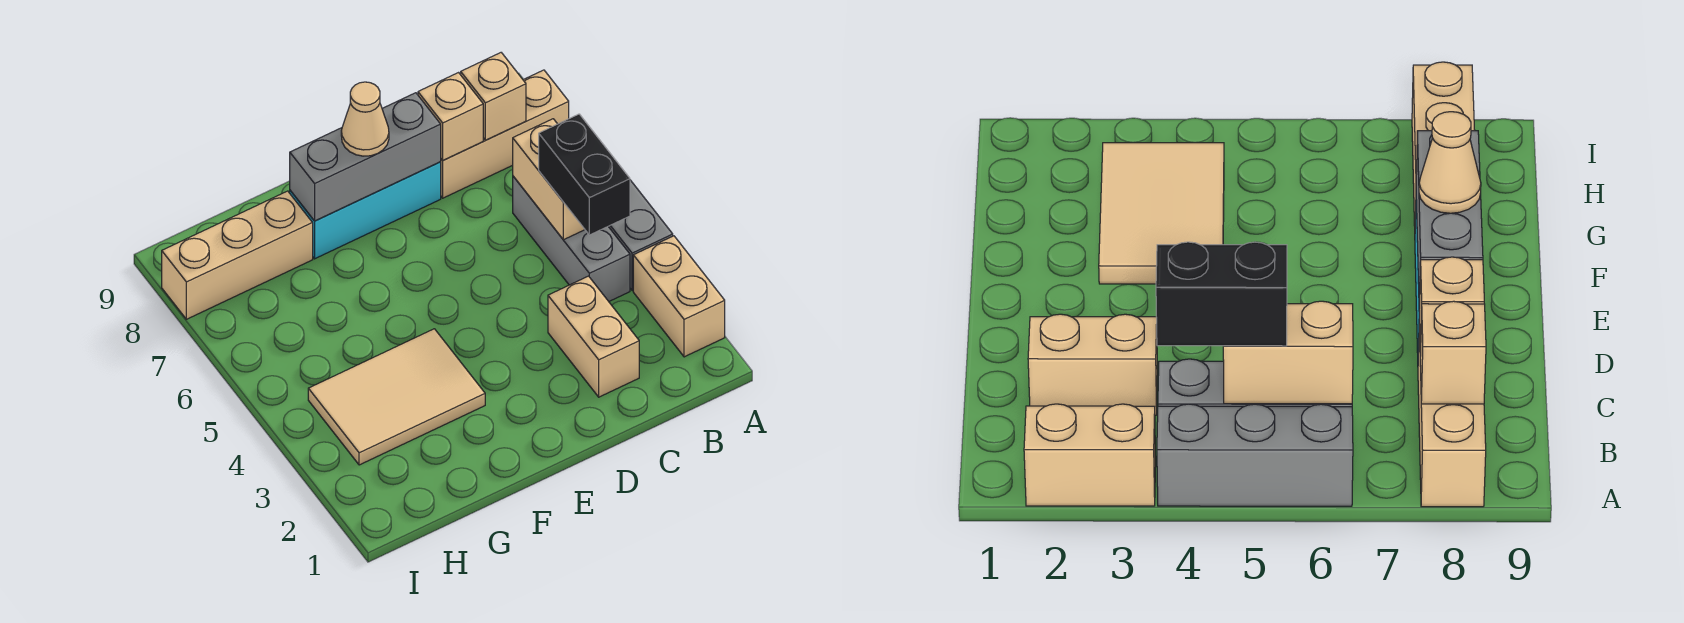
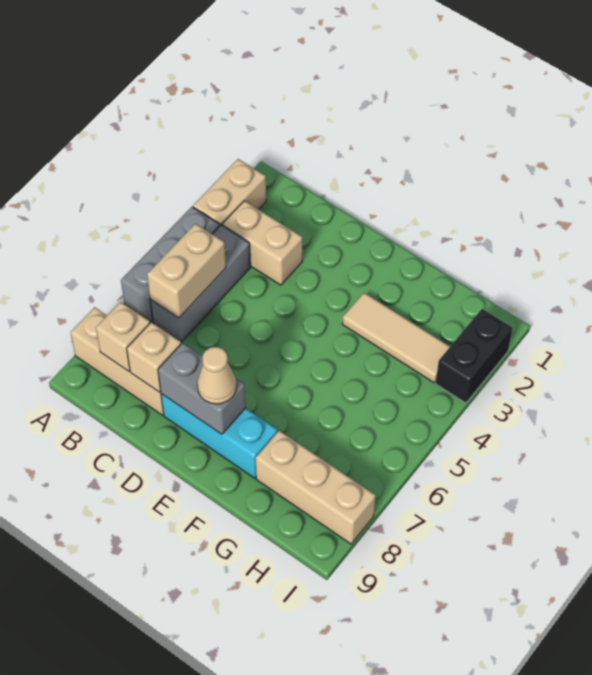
black brick B4:B5 level 3 -> black brick I2:I3 level 1
tan brick C2:C3 level 1 -> tan brick B3:C3 level 1
grey brick D8:F8 level 2 -> grey brick D8:E8 level 2
tan tile F3:H4 level 1 -> tan tile F3:H3 level 1

